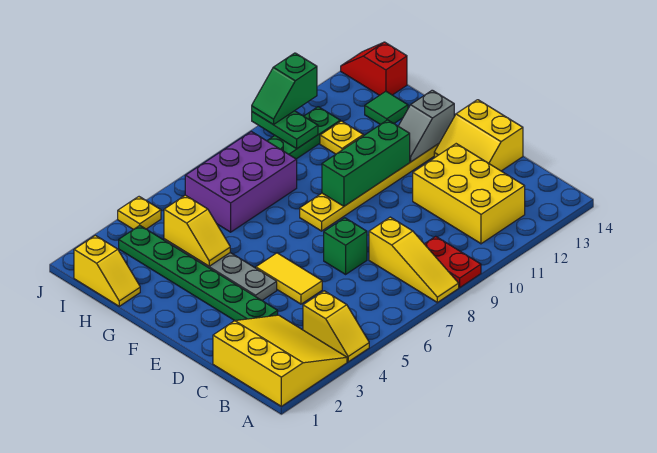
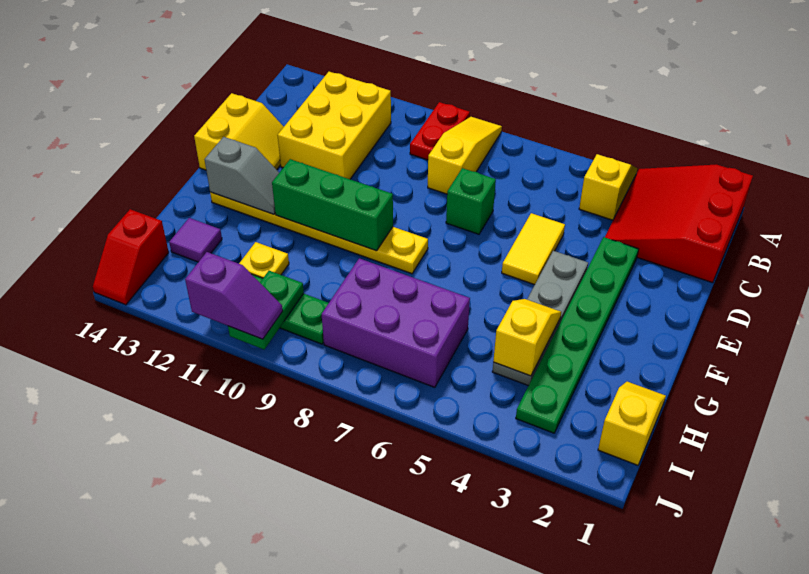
yellow slope A1:C3 level 1 top 1 -> red slope A1:C3 level 1 top 1
green tile H13 level 1 -> purple tile H13 level 1
yellow plate J4 level 1 -> none
green slope J10:J11 level 3 top 11 -> purple slope J10:J11 level 3 top 11

